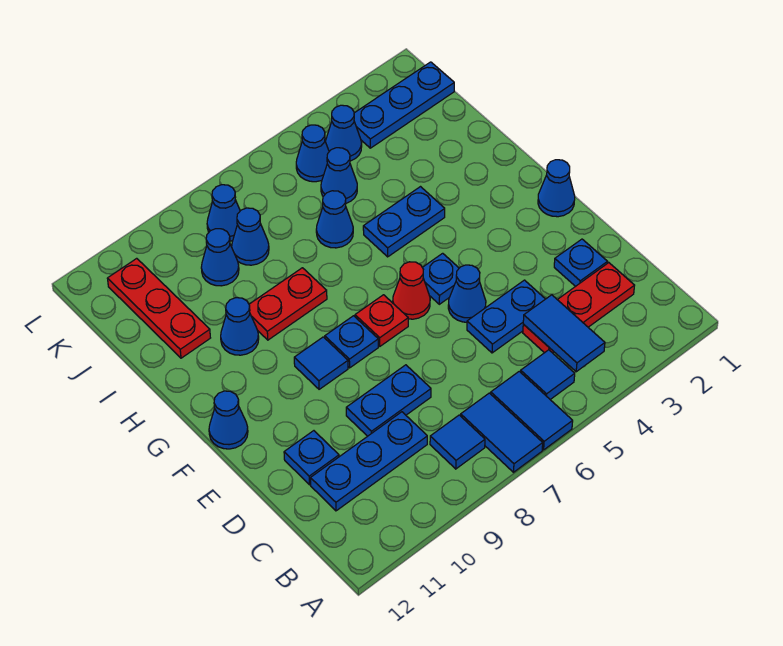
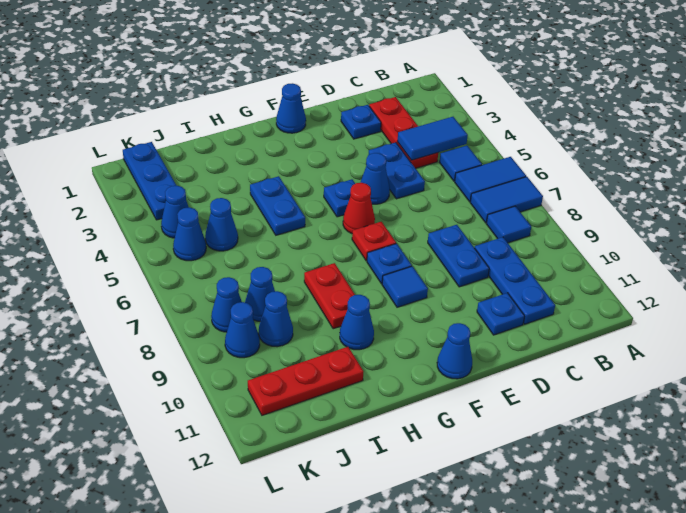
blue cone I6 level 1 -> blue cone K9 level 1

